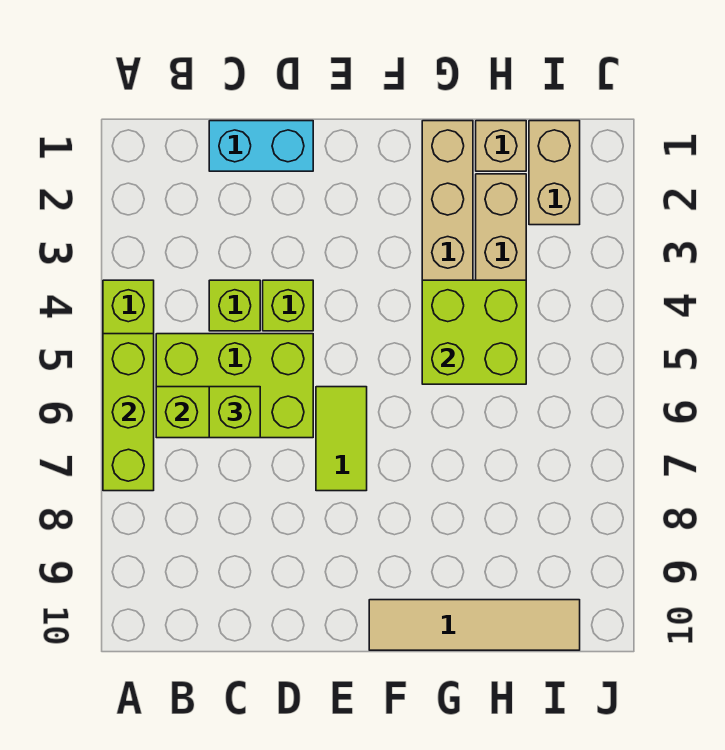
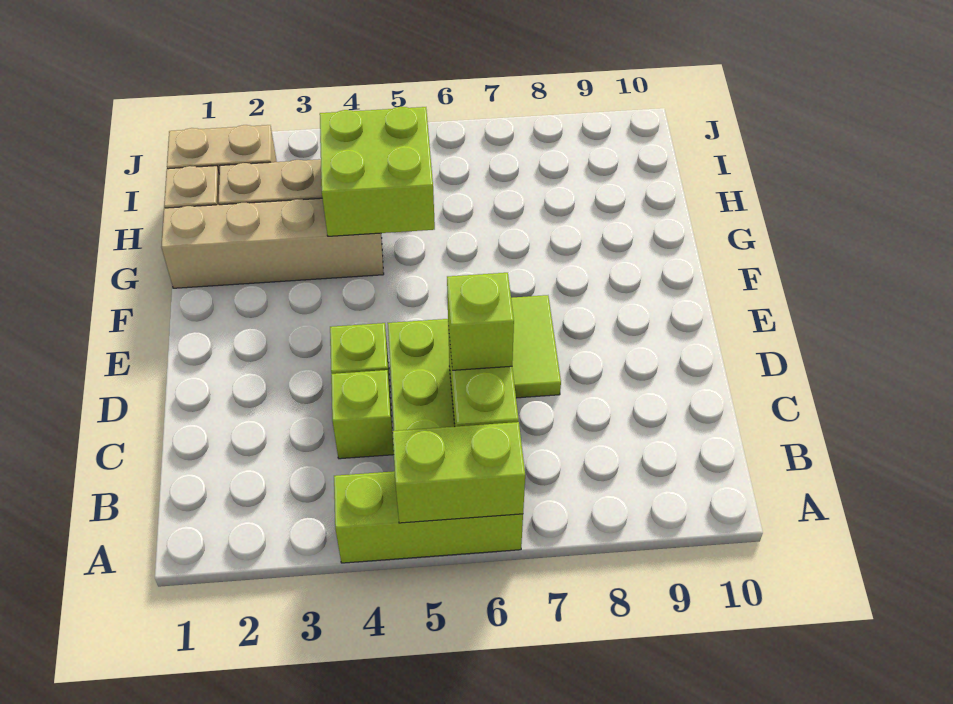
lime brick A5:A7 level 2 -> lime brick A5:A6 level 2
cyan brick C1:D1 level 1 -> none
lime tile E6:E7 level 1 -> lime tile D7:E7 level 1
tan tile F10:I10 level 1 -> none

